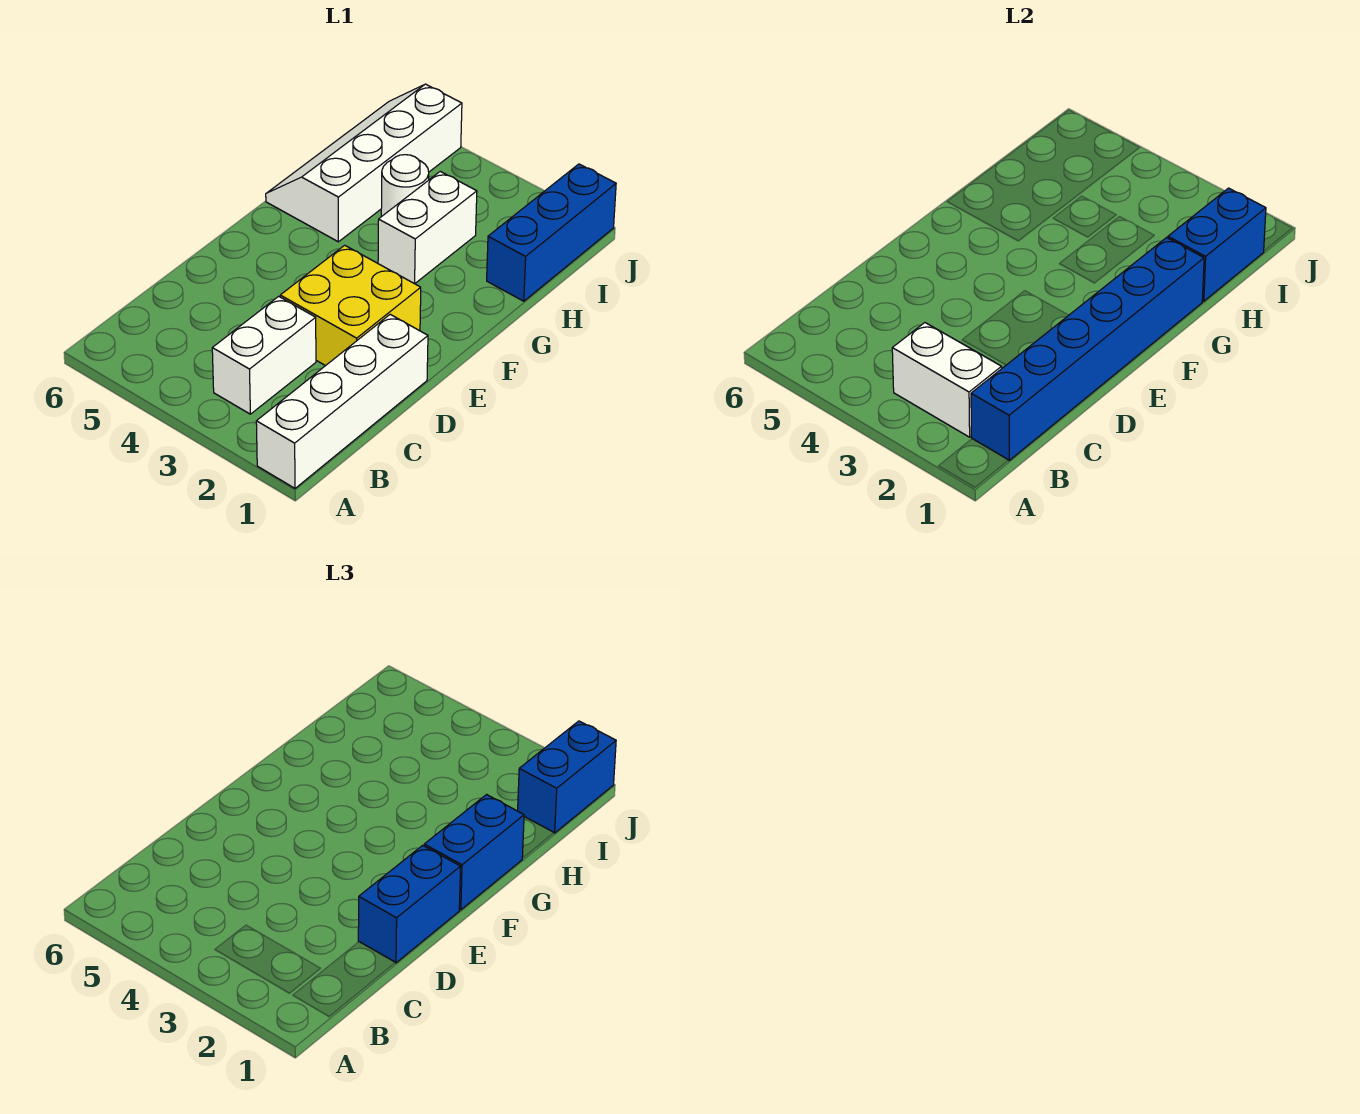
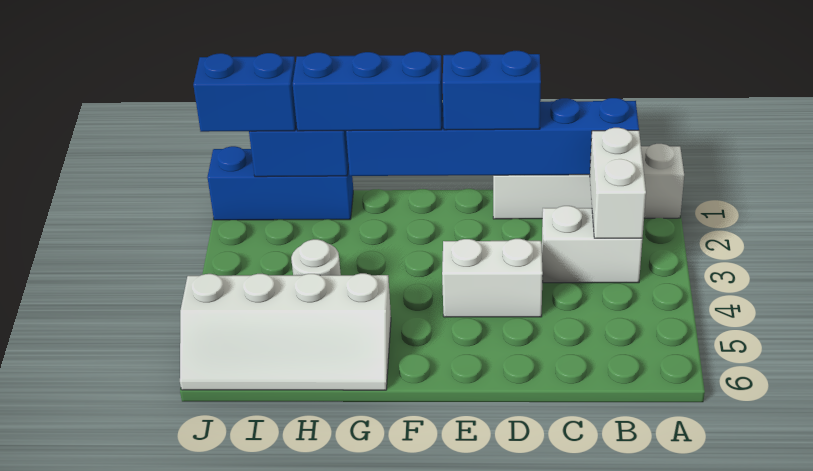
yellow brick D2:E3 level 1 -> none
blue brick F1:G1 level 3 -> blue brick F1:H1 level 3
white brick G3:H3 level 1 -> white brick D4:E4 level 1

